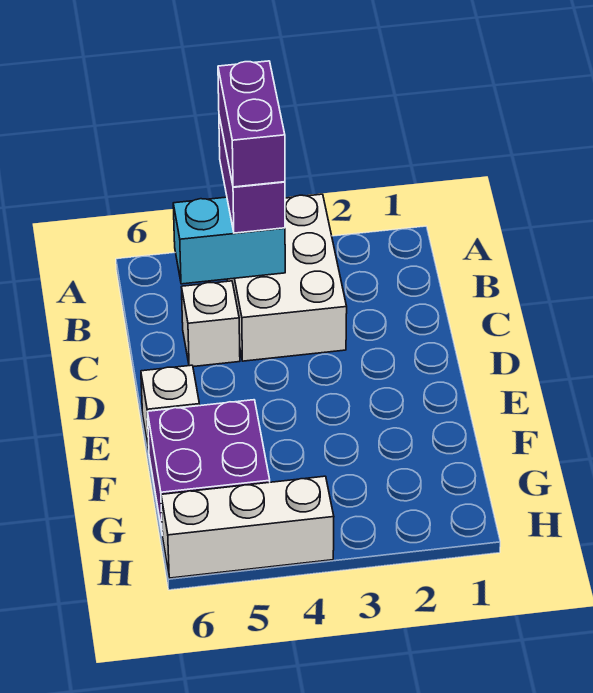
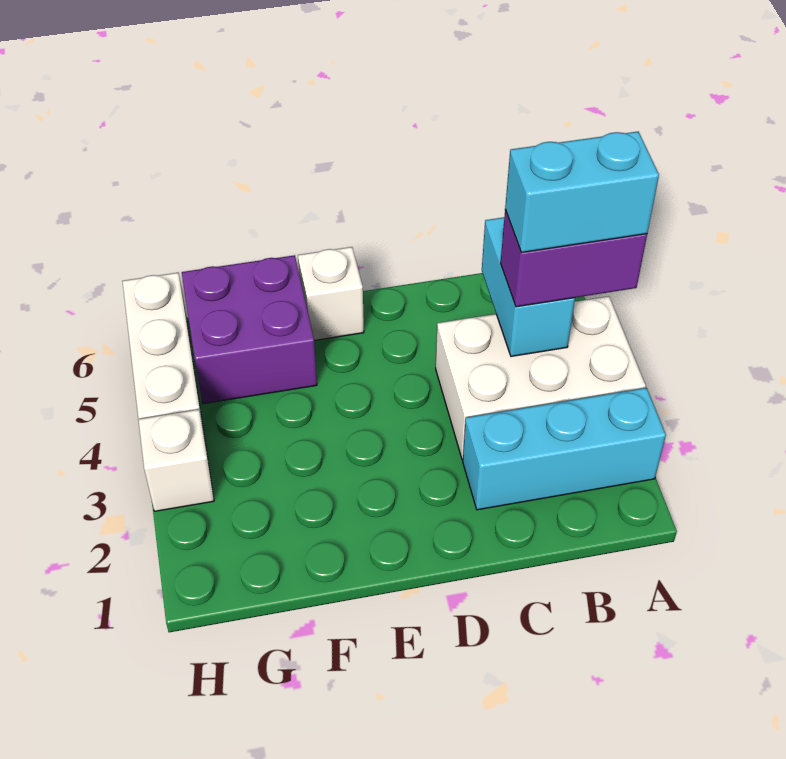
none -> cyan brick A2:C2 level 1
purple brick A4:B4 level 4 -> cyan brick A4:B4 level 4
white brick C5 level 1 -> white brick H3 level 1

